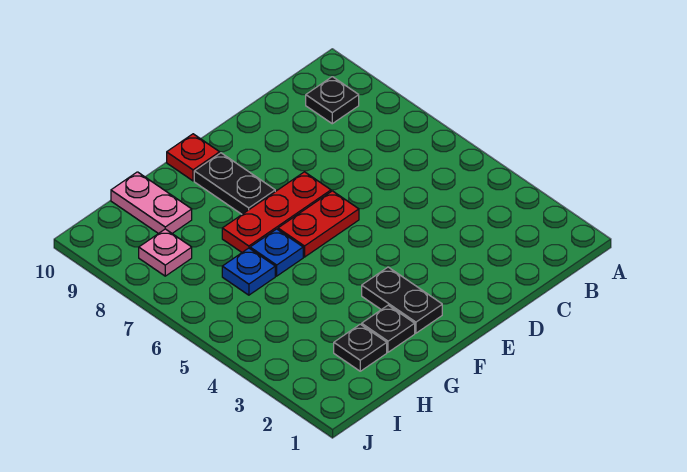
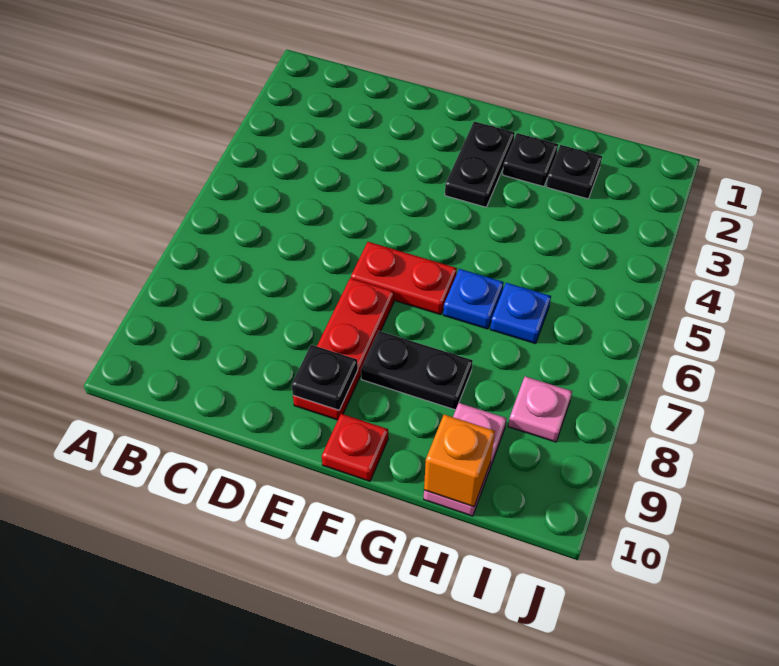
black plate B9 level 1 -> black plate E9 level 2
red plate E7:G7 level 1 -> red plate E7:E9 level 1
black plate F8:F9 level 1 -> black plate F8:G8 level 1
none -> orange brick H10 level 2

